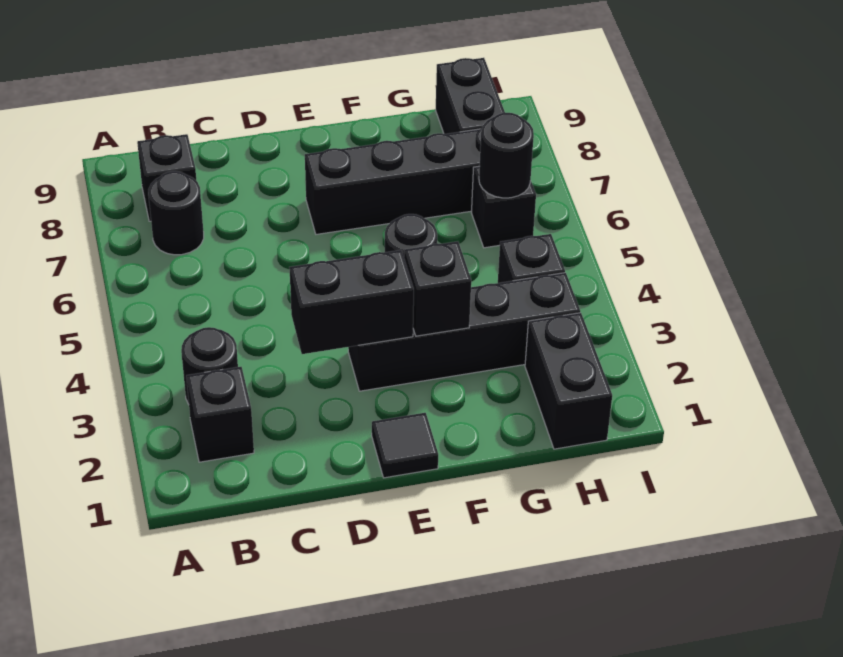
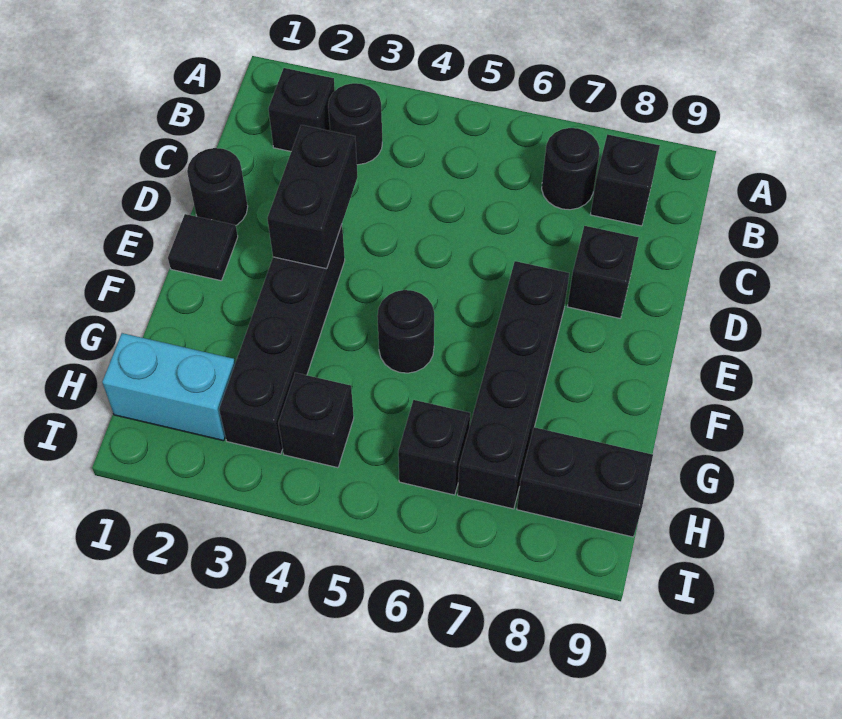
black brick F3 level 2 -> black brick D8 level 1
black brick H1:H2 level 1 -> cyan brick H1:H2 level 1
black round brick H6 level 2 -> black round brick D1 level 1

